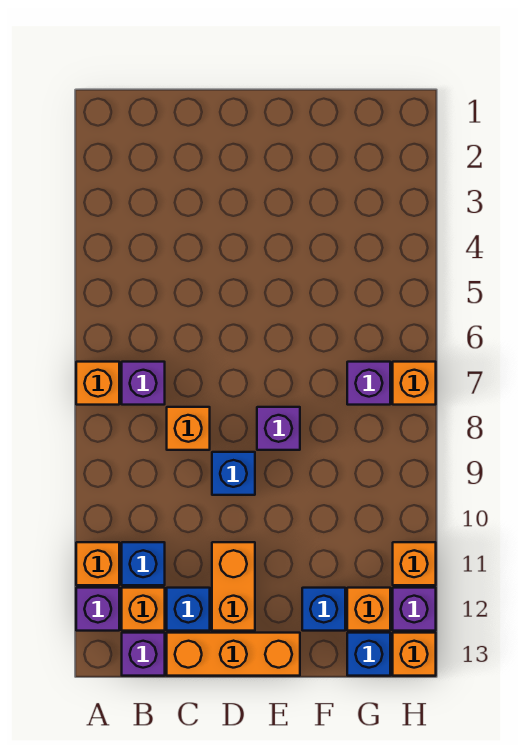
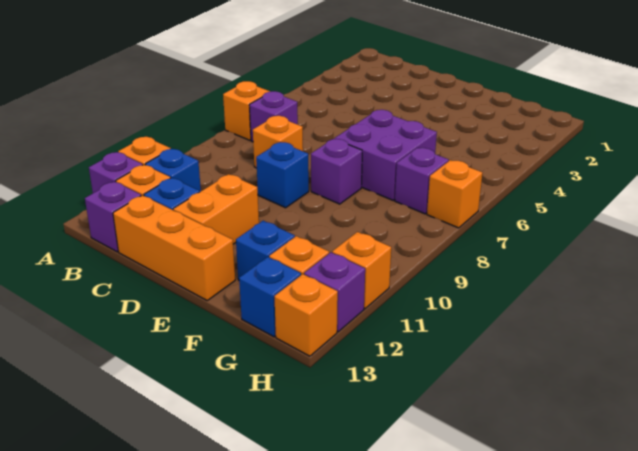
none -> purple brick E6:F7 level 1

